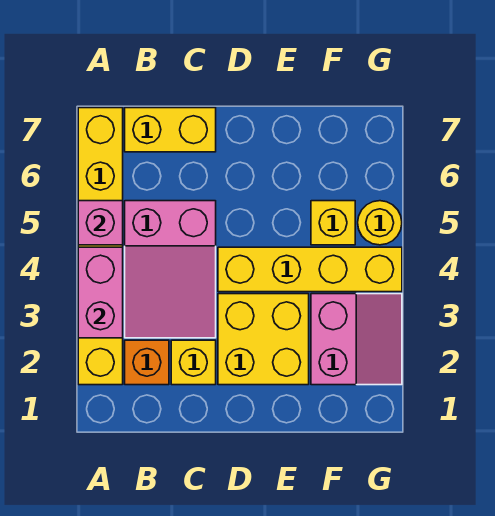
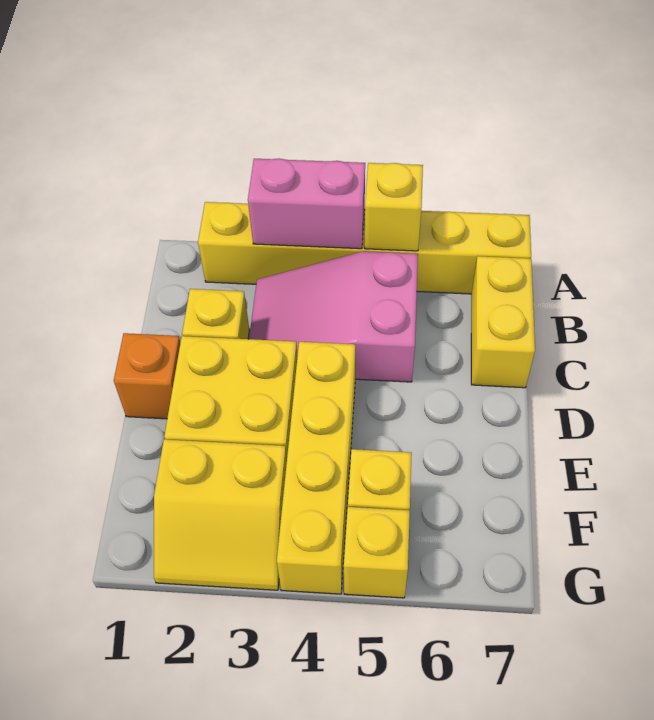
pink brick A5 level 2 -> yellow brick A5 level 2
orange brick B2 level 1 -> orange brick D1 level 1
pink slope F2:G3 level 1 top F -> yellow slope F2:G3 level 1 top F
yellow round brick G5 level 1 -> yellow brick G5 level 1

